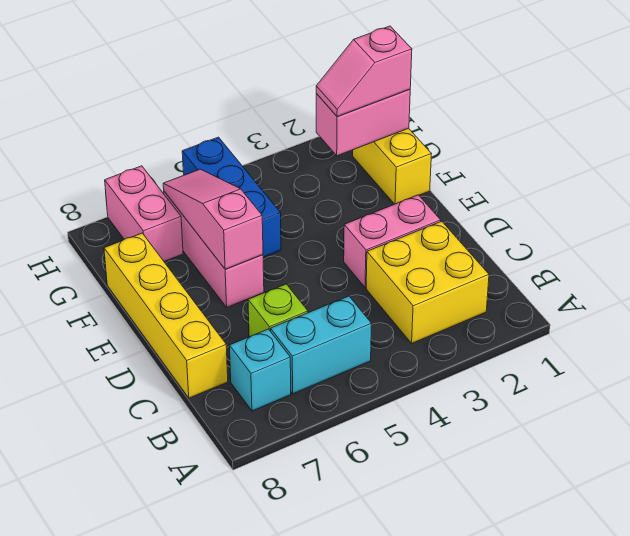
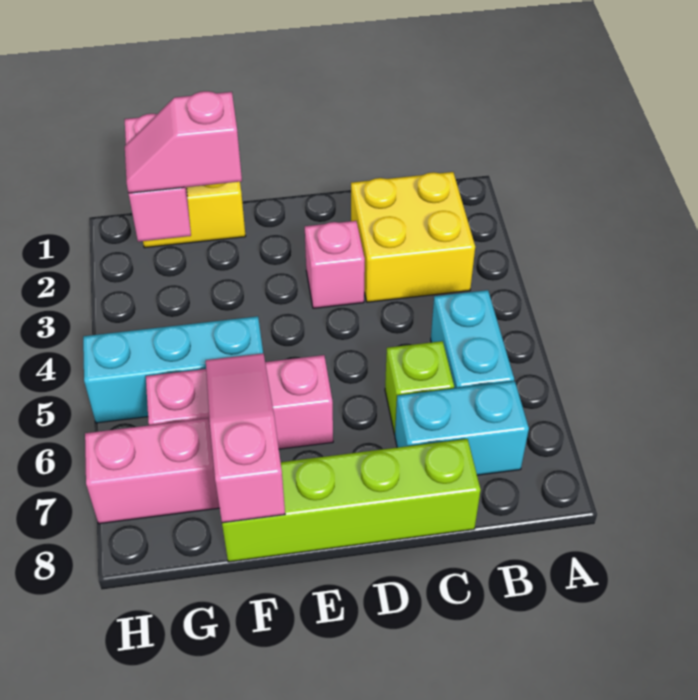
cyan brick B7 level 1 -> cyan brick B7:C7 level 1
yellow brick C8:F8 level 1 -> lime brick C8:F8 level 1
pink brick D2:D3 level 1 -> pink brick D3 level 1
pink slope E6:G6 level 2 top E -> pink slope F6:F8 level 2 top 8
blue brick F5:H5 level 1 -> cyan brick F5:H5 level 1
pink slope G1:G2 level 3 top 1 -> pink slope F2:G2 level 3 top F

